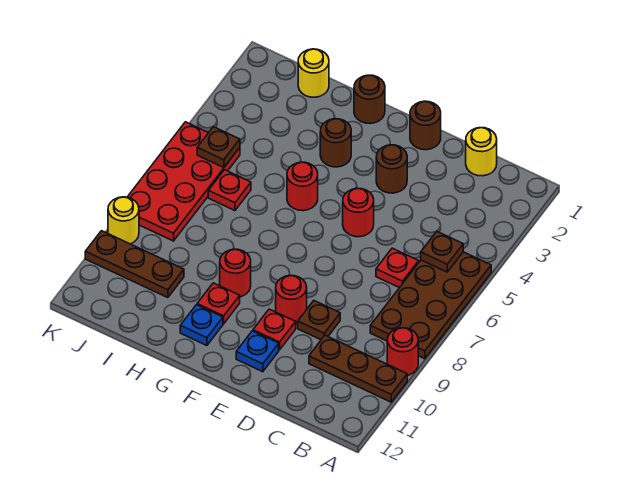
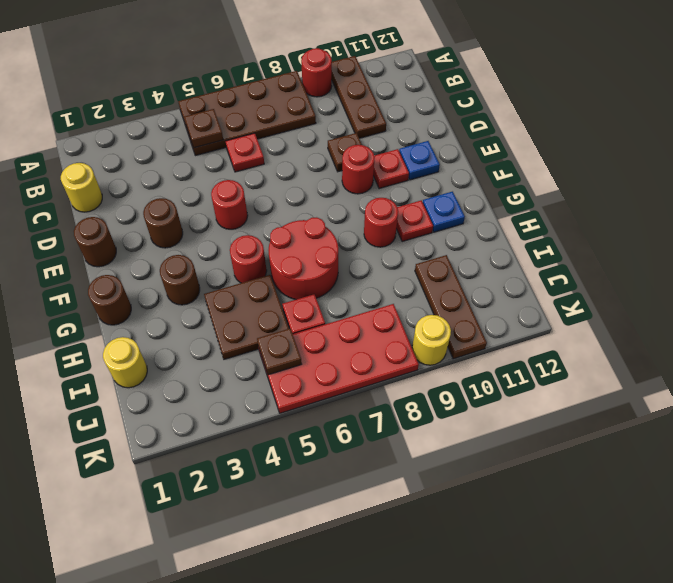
none -> red round brick G6:H7 level 1
none -> brown plate H4:I5 level 1

